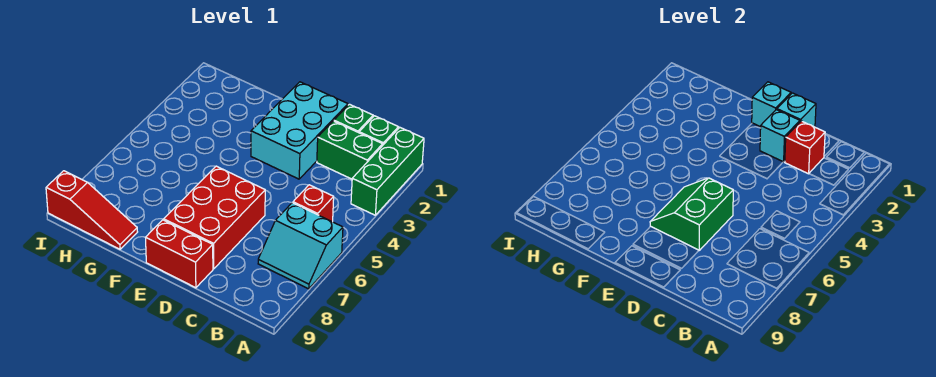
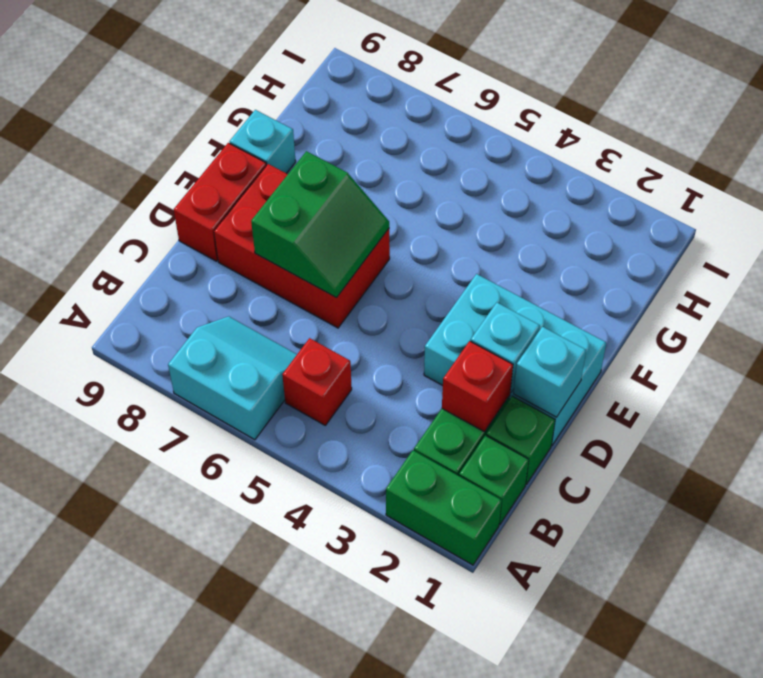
green brick A1:A3 level 1 -> green brick A1:A2 level 1
cyan slope A6:B7 level 1 top 6 -> cyan slope A6:B7 level 1 top A
green slope D6:E7 level 2 top D -> green slope D6:E7 level 2 top 7
cyan brick E1 level 2 -> cyan brick F9 level 1
red slope G9:I9 level 1 top I -> none

